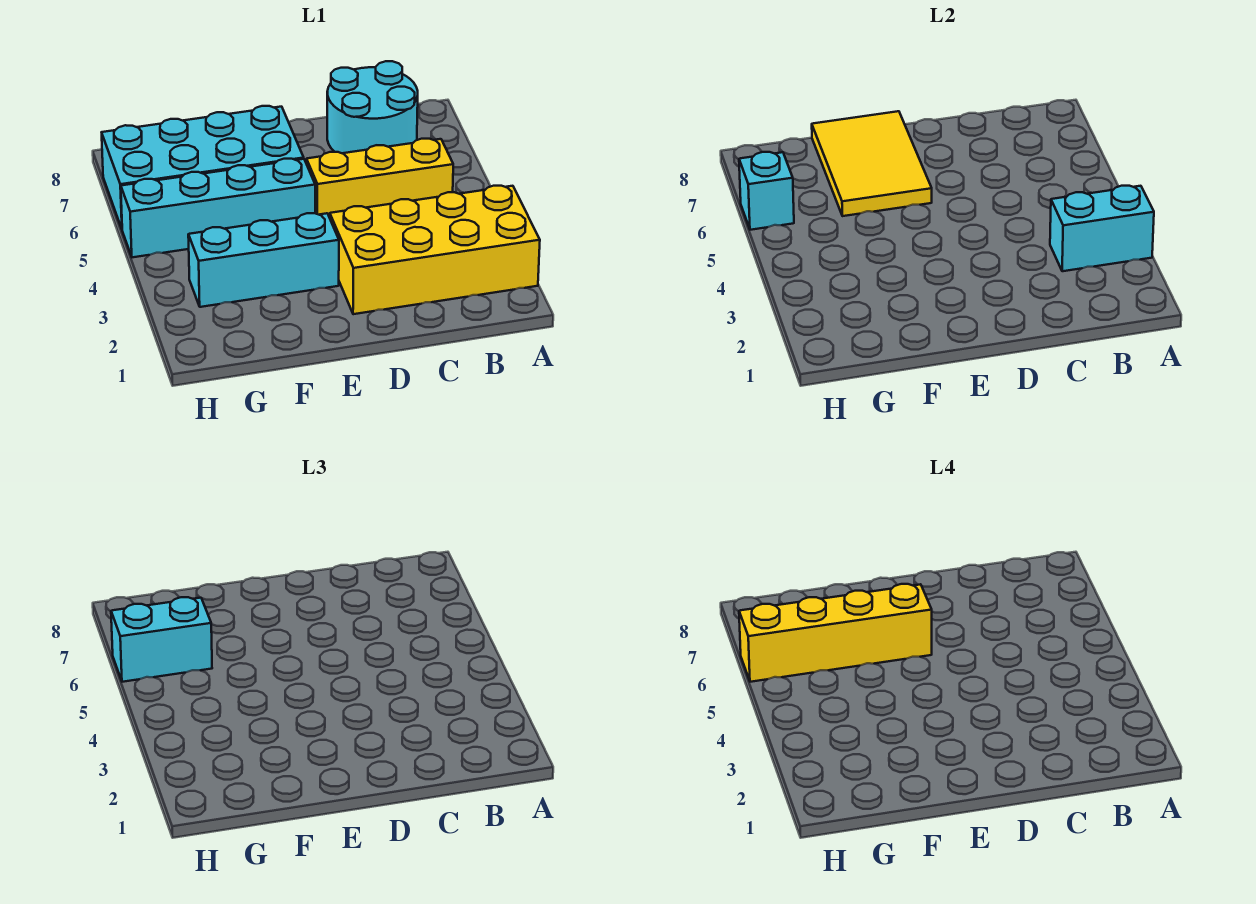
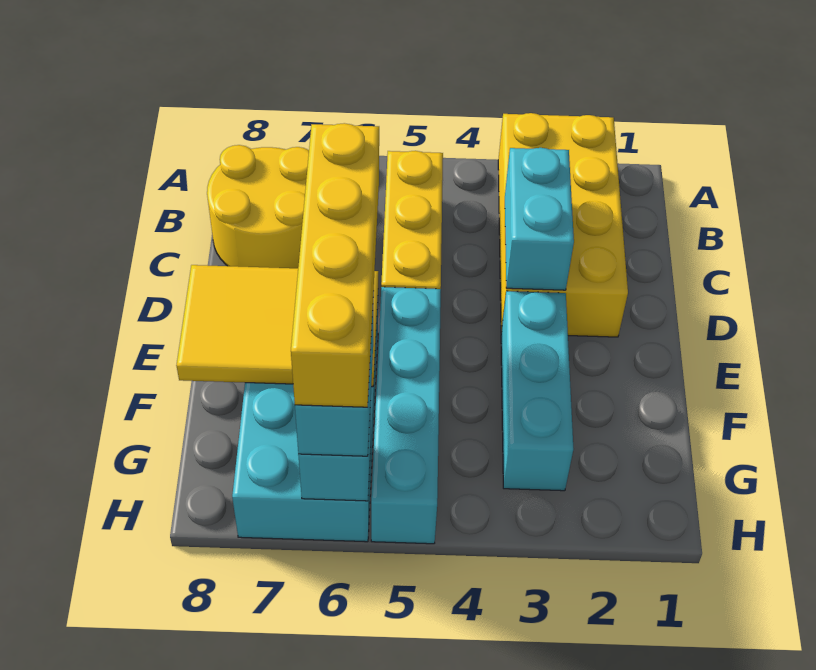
cyan brick A3:B3 level 2 -> cyan brick C3:D3 level 2
cyan round brick B7:C8 level 1 -> yellow round brick B7:C8 level 1

